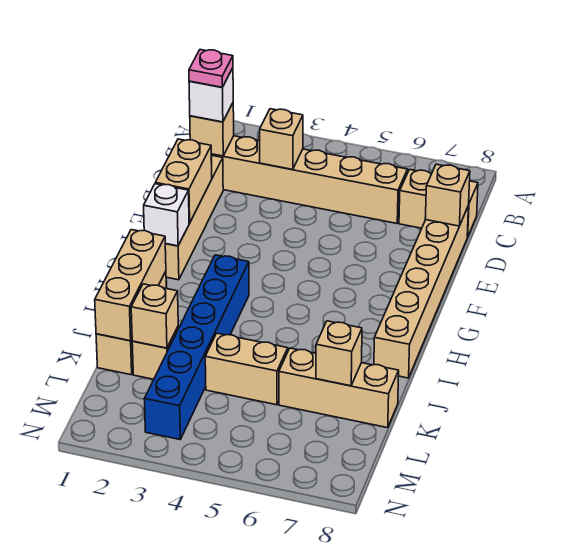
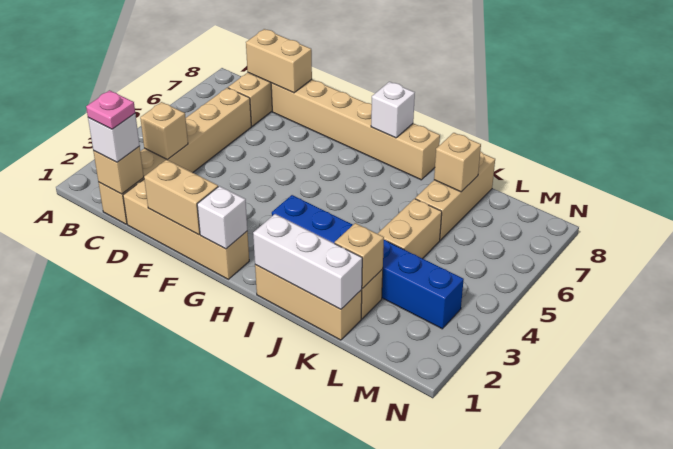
tan brick D8 level 2 -> tan brick C8:D8 level 2
none -> white brick H8 level 2
tan brick I1:K1 level 2 -> white brick I1:K1 level 2

